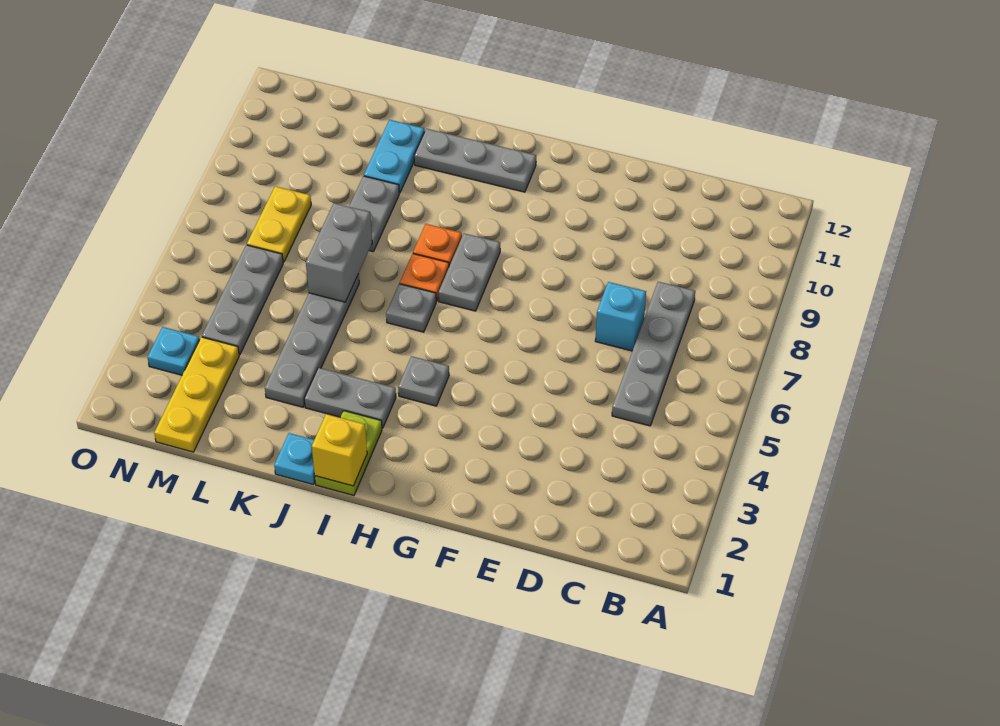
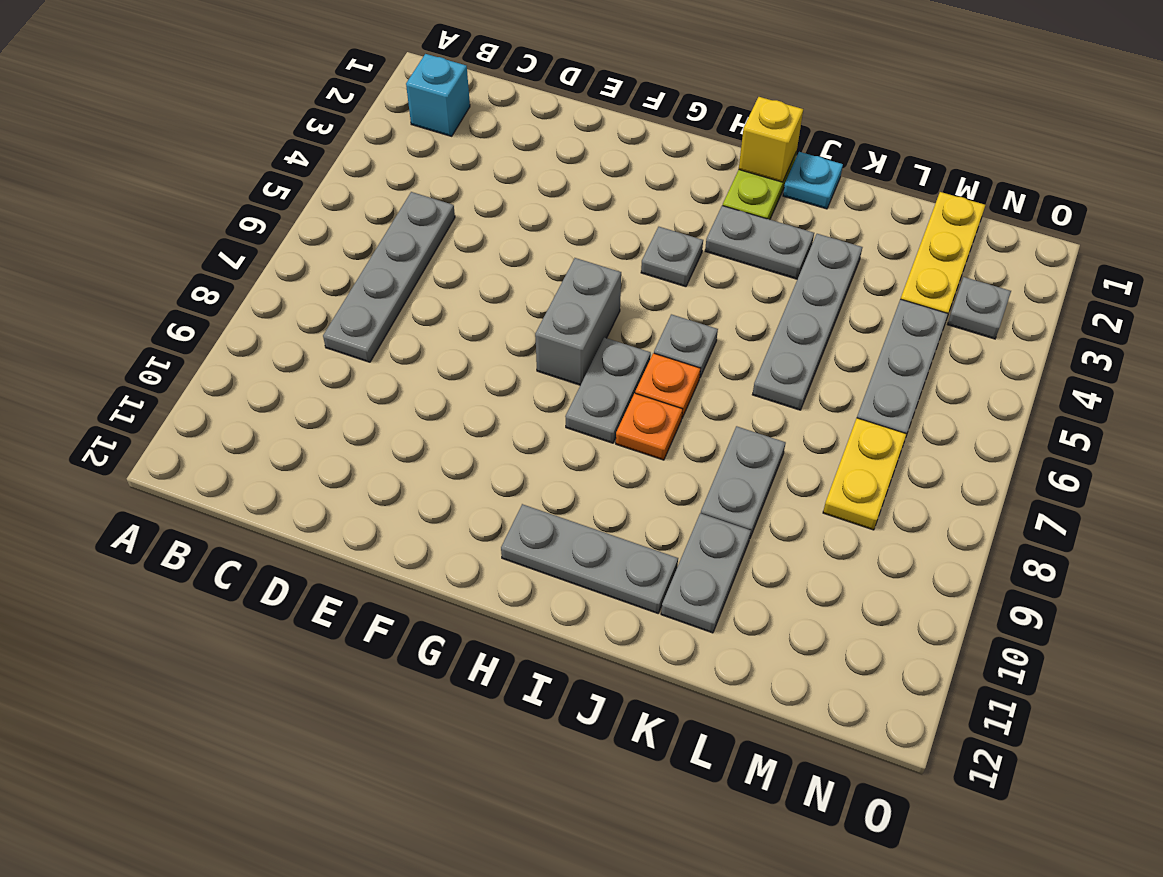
cyan brick D7 level 1 -> cyan brick B2 level 1
grey brick K6:K7 level 2 -> grey brick G6:G7 level 1
cyan plate K10:K11 level 1 -> grey plate K10:K11 level 1
cyan plate N3 level 1 -> grey plate N3 level 1

